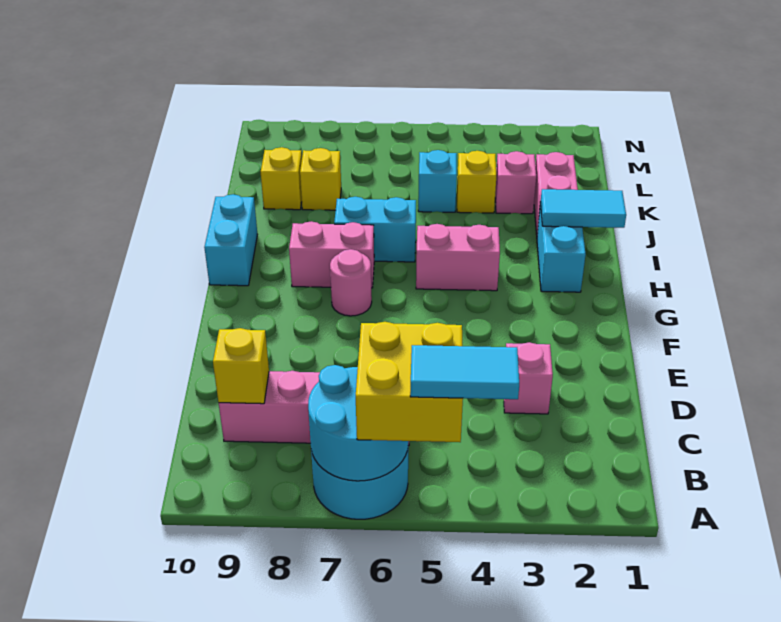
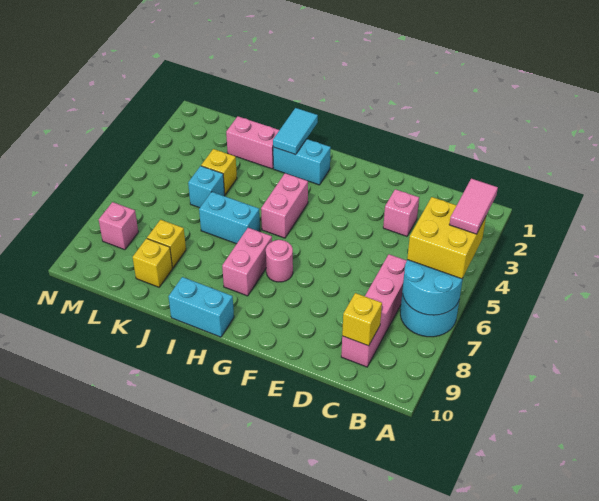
cyan tile A4:A5 level 4 -> pink tile A4:A5 level 4
cyan brick I6:I7 level 1 -> cyan brick I6:J6 level 1
pink brick K3 level 1 -> pink brick M8 level 1

